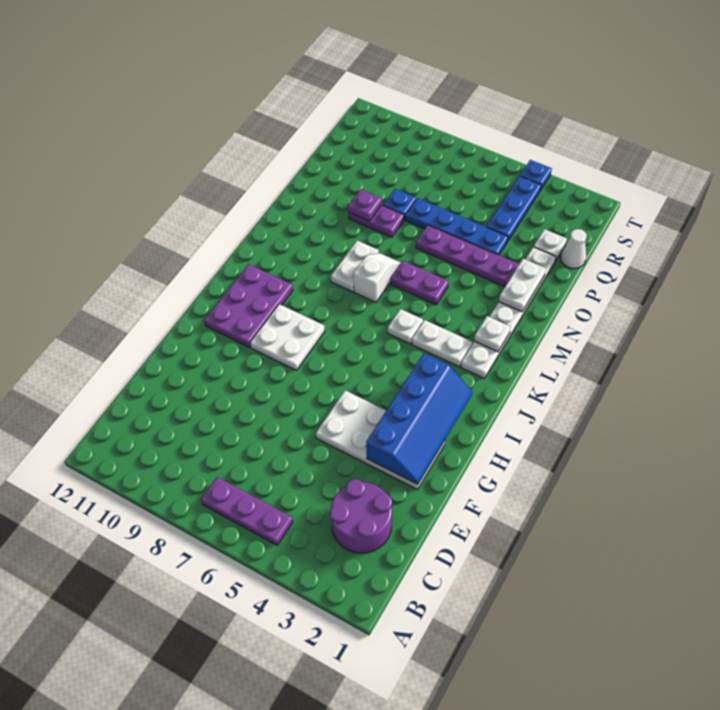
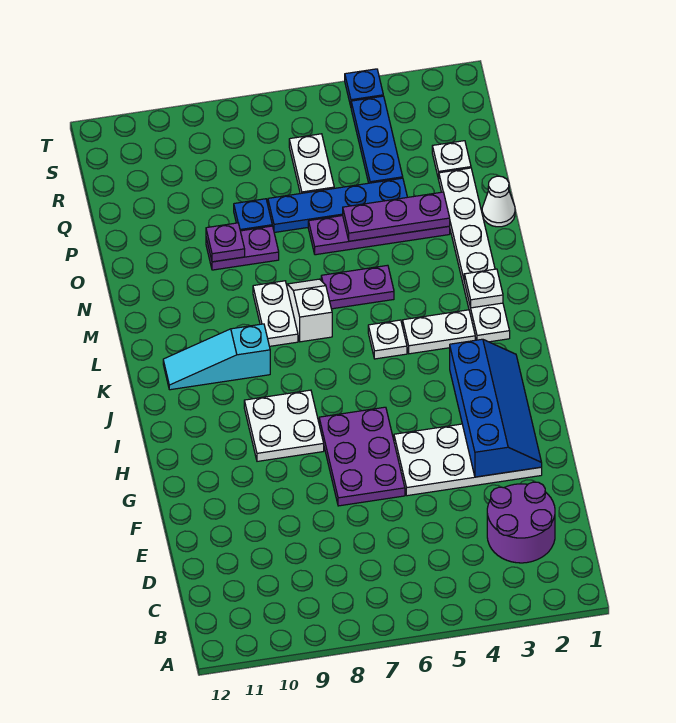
purple plate B5:B7 level 1 -> purple plate O3:O5 level 2
purple plate H10:J11 level 1 -> purple plate F6:H7 level 1
none -> cyan slope K9:K11 level 1 top 9
white plate N2:O2 level 2 -> white plate Q6:R6 level 1
white cone Q1 level 1 -> white cone O1 level 1

